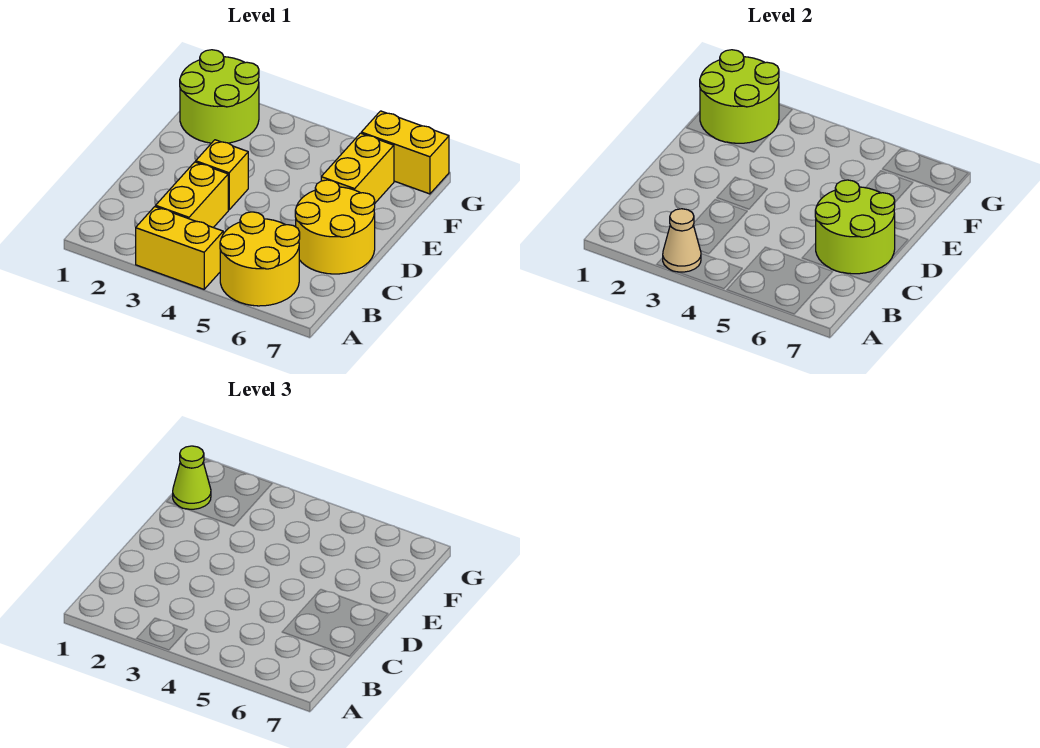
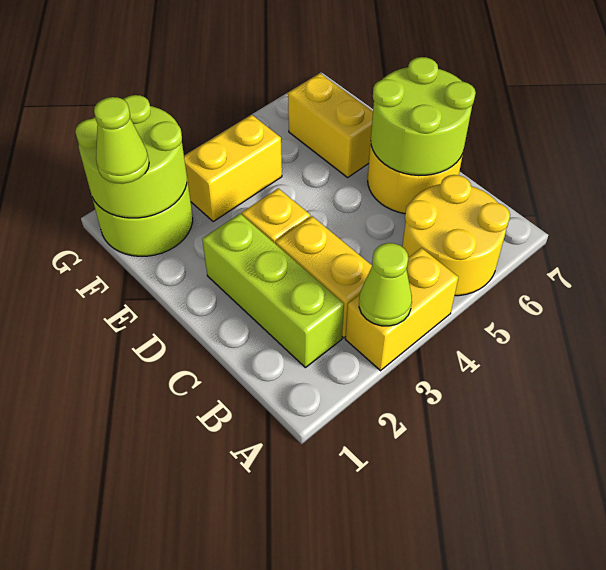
tan cone A3 level 2 -> lime cone A3 level 2
none -> lime brick B2:D2 level 1
yellow brick G6:G7 level 1 -> yellow brick F3:F4 level 1

